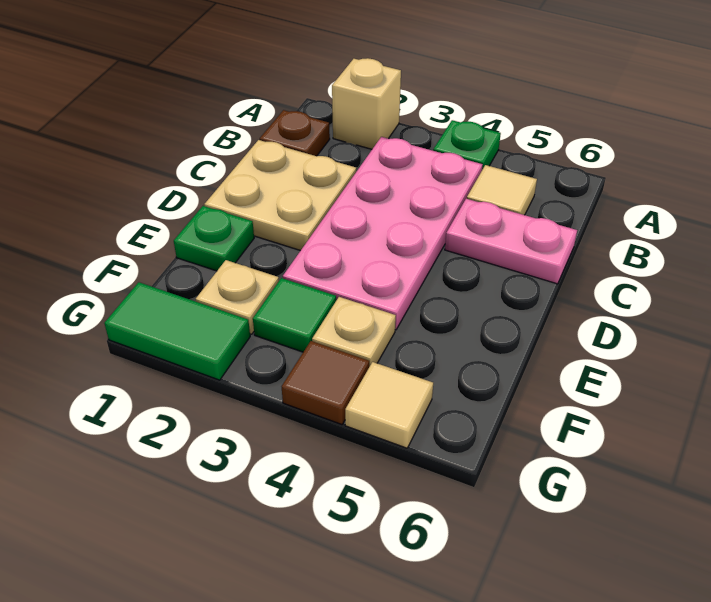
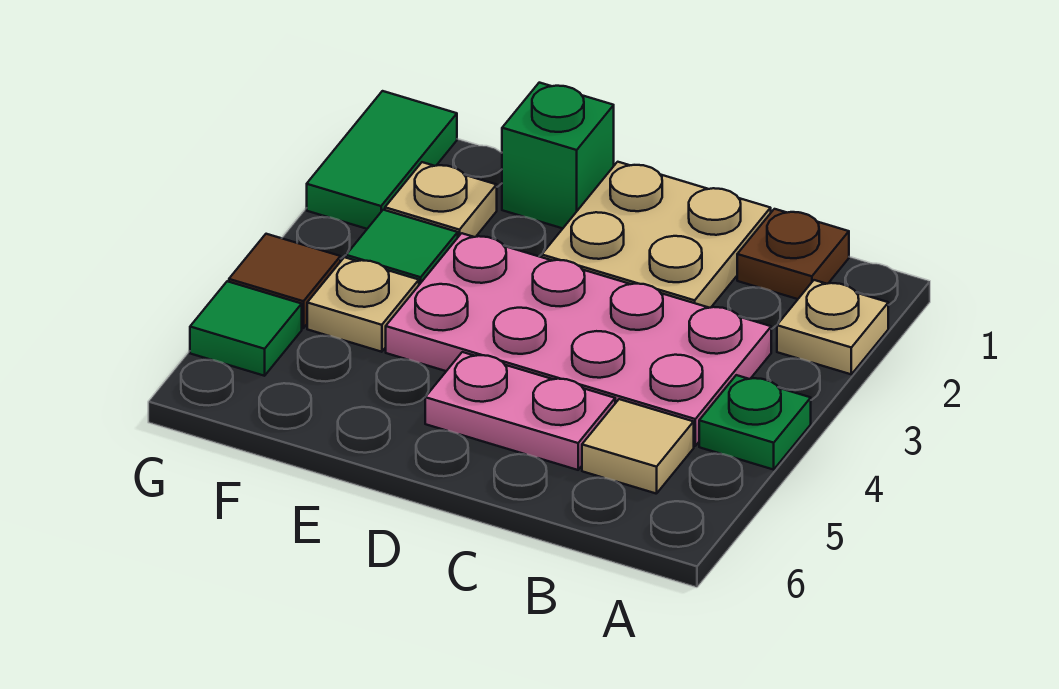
tan brick A2 level 1 -> tan plate A2 level 1
pink plate C5:C6 level 1 -> pink plate C5:D5 level 1
green plate E1 level 1 -> green brick E1 level 1
tan tile G5 level 1 -> green tile G5 level 1

